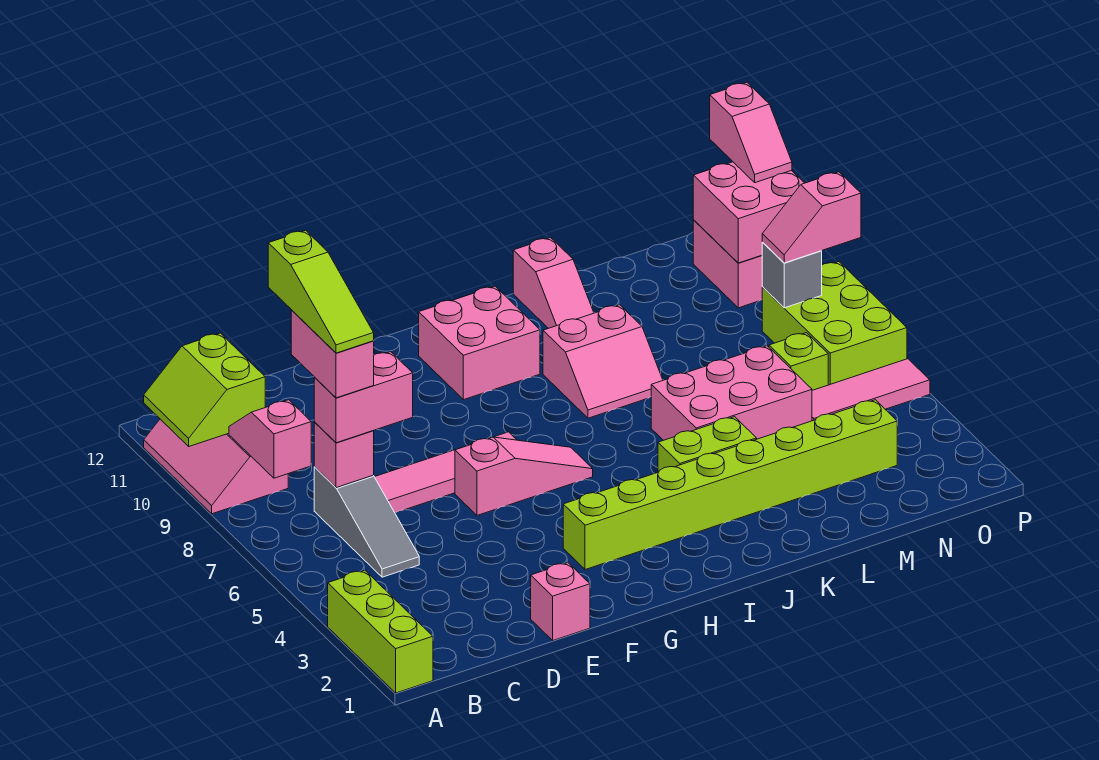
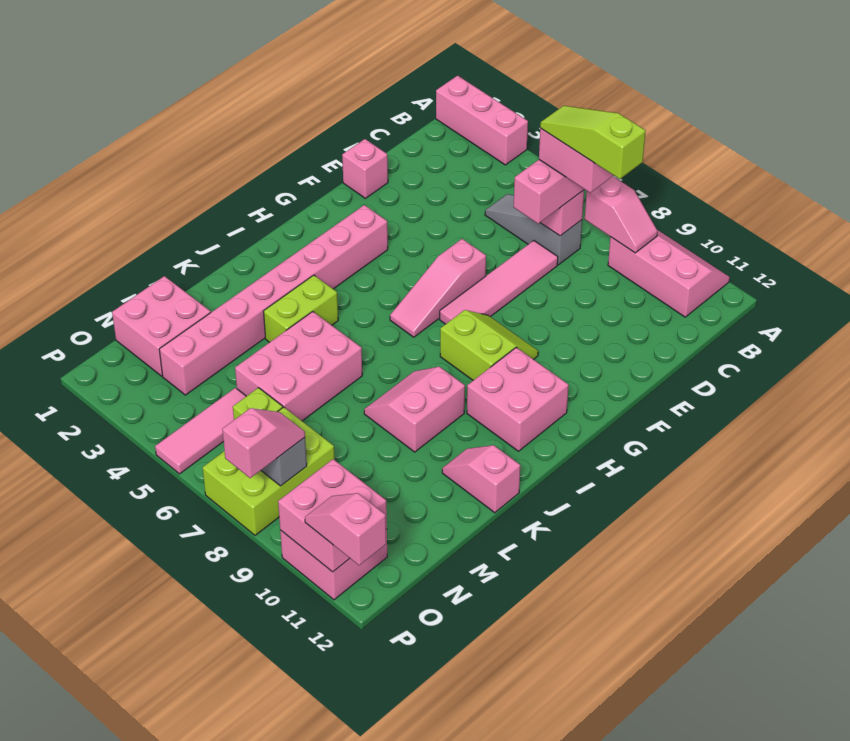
lime brick A1:A3 level 1 -> pink brick A1:A3 level 1
lime slope A10:B11 level 2 top B -> lime slope G8:H9 level 1 top H
lime brick G3:N3 level 1 -> pink brick G3:N3 level 1
none -> pink brick M1:N2 level 1
lime brick O6:P8 level 1 -> lime brick N7:P8 level 1

